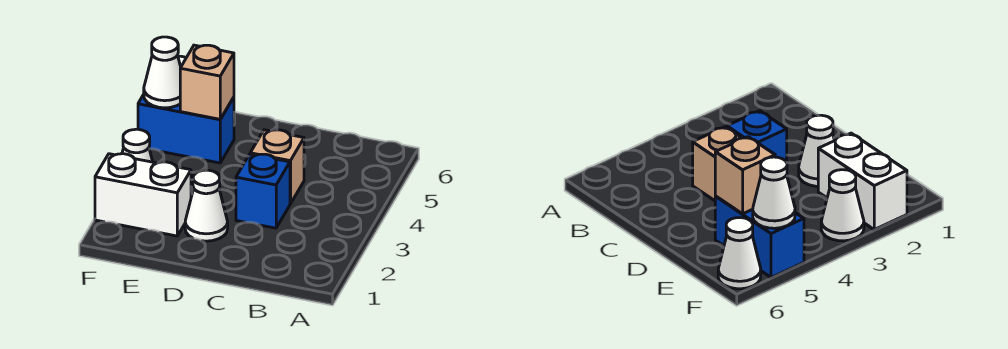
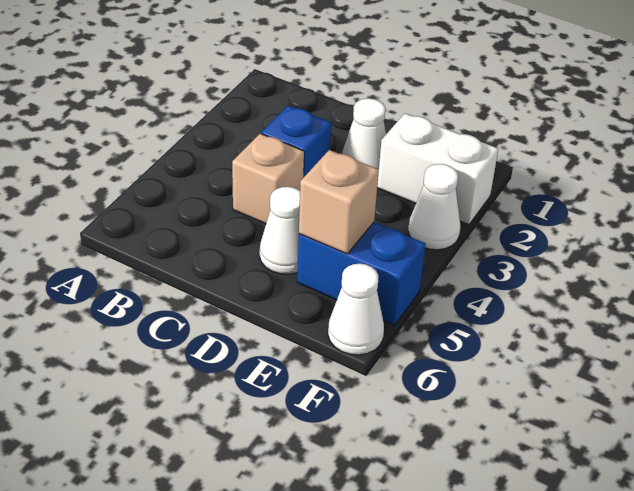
white cone F5 level 2 -> white cone D5 level 1

